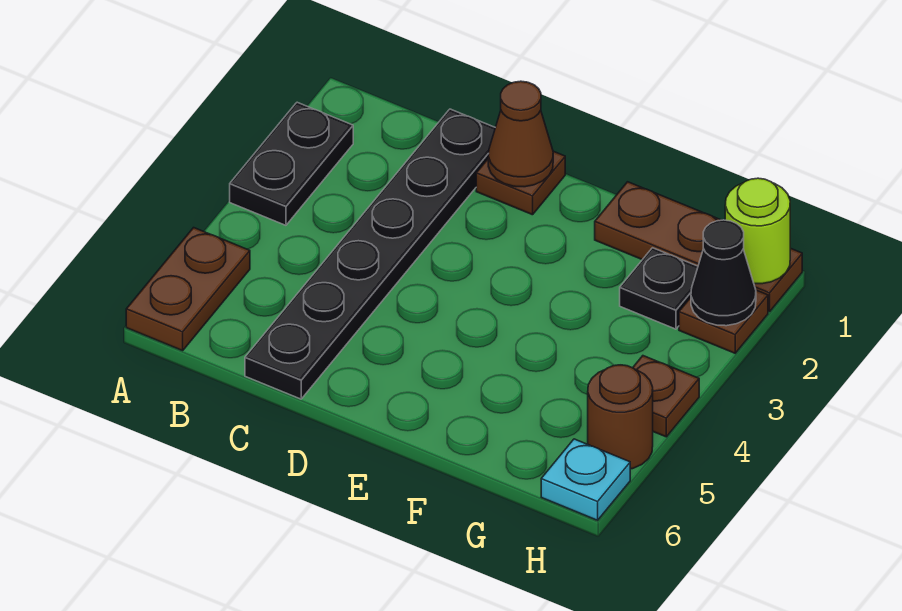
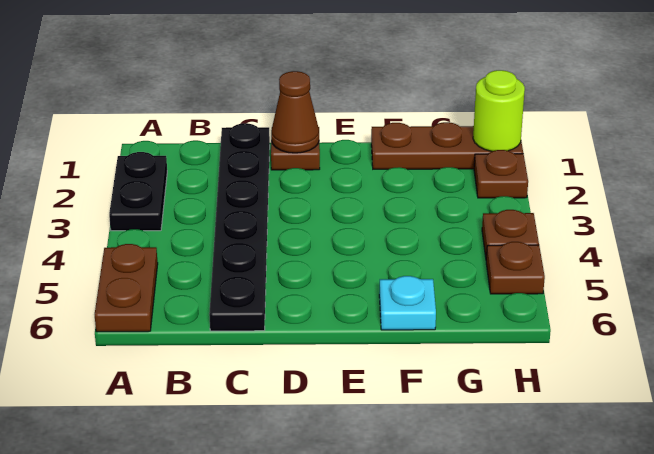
black plate G2 level 1 -> none
black cone H2 level 2 -> none
brown round brick H5 level 1 -> brown plate H5 level 1
cyan plate H6 level 1 -> cyan plate F6 level 1

